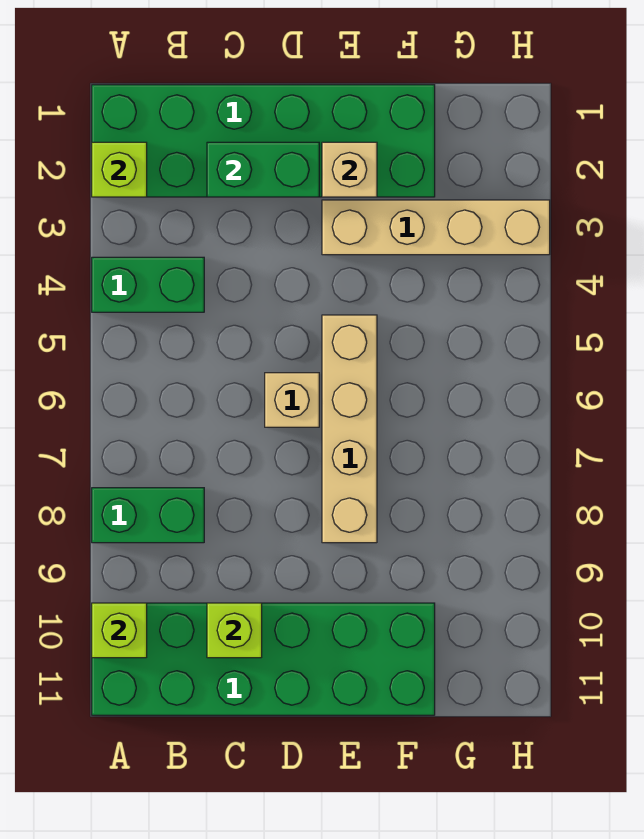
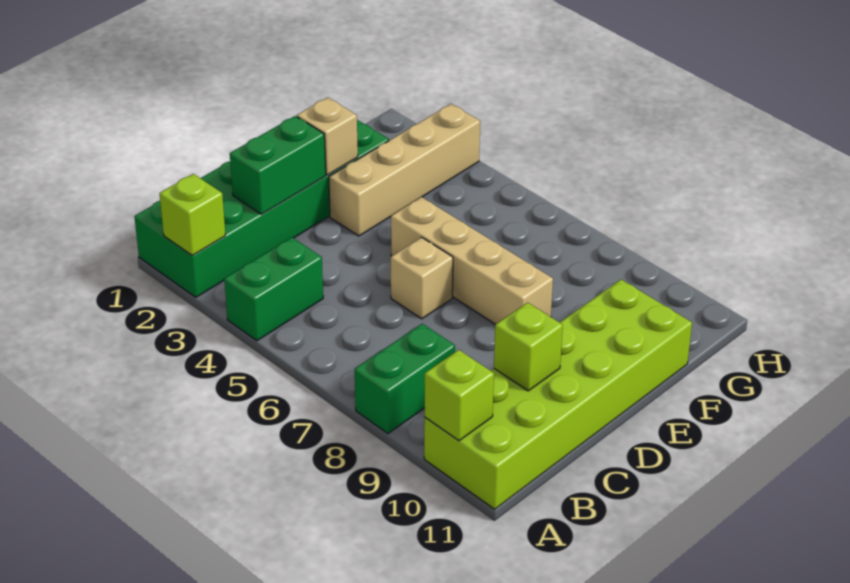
green brick A10:F11 level 1 -> lime brick A10:F11 level 1

